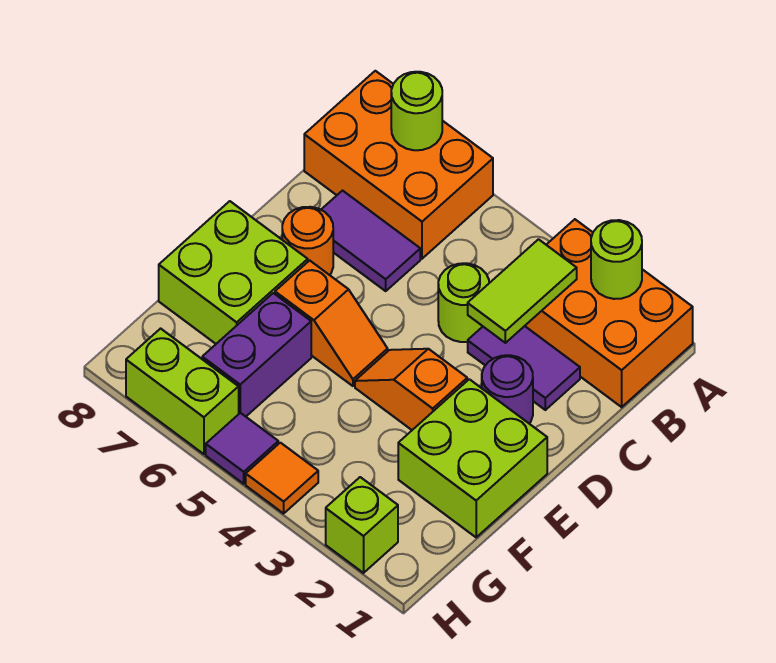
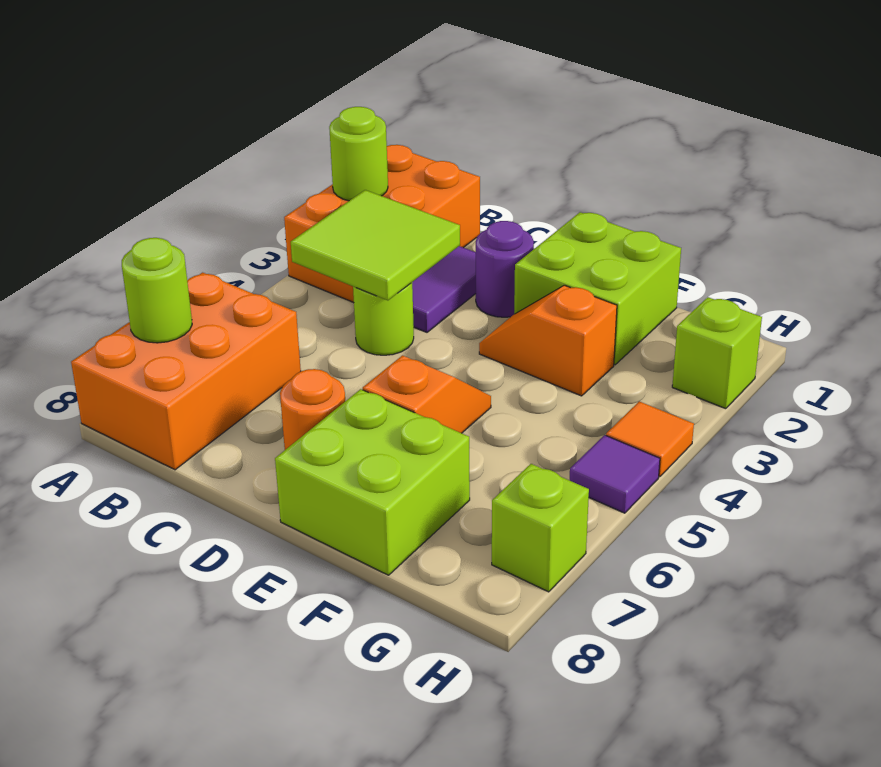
lime tile B3:C3 level 2 -> lime tile B3:C4 level 2
purple tile C6:C7 level 1 -> none
orange slope E3:E4 level 1 top 3 -> orange slope E3:F3 level 1 top F
purple brick F6:G6 level 1 -> none
lime brick H6:H7 level 1 -> lime brick H7 level 1

